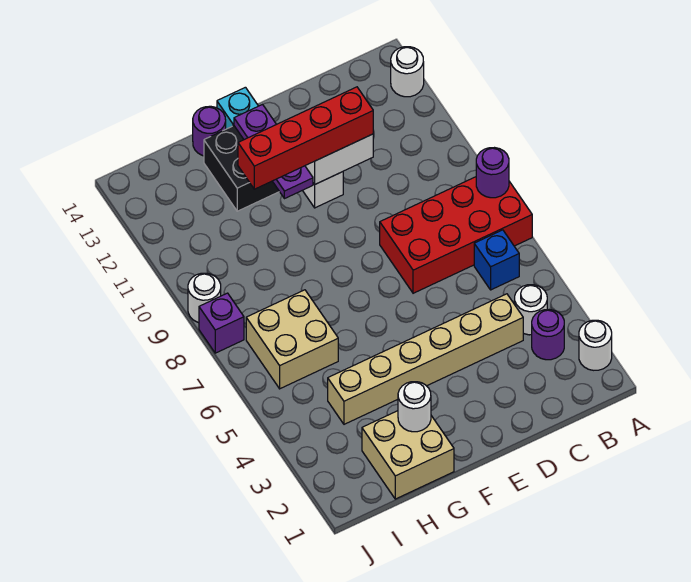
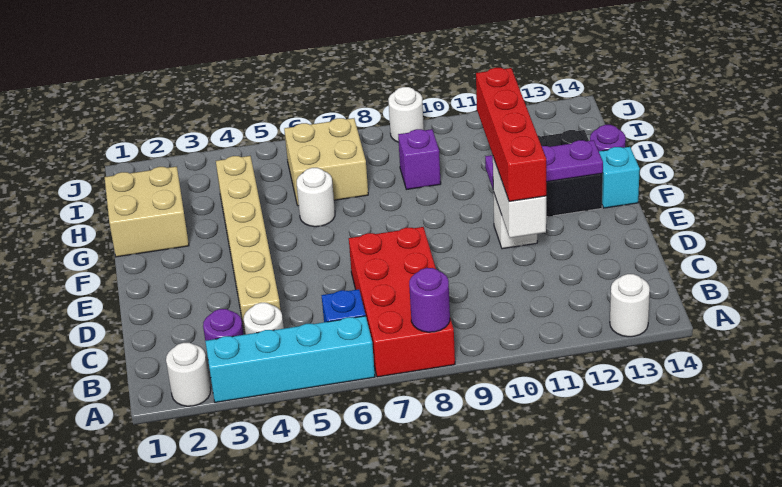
none -> cyan brick A3:A6 level 1
white round brick G2 level 2 -> white round brick G6 level 1
purple brick J8 level 1 -> purple brick H9 level 1

